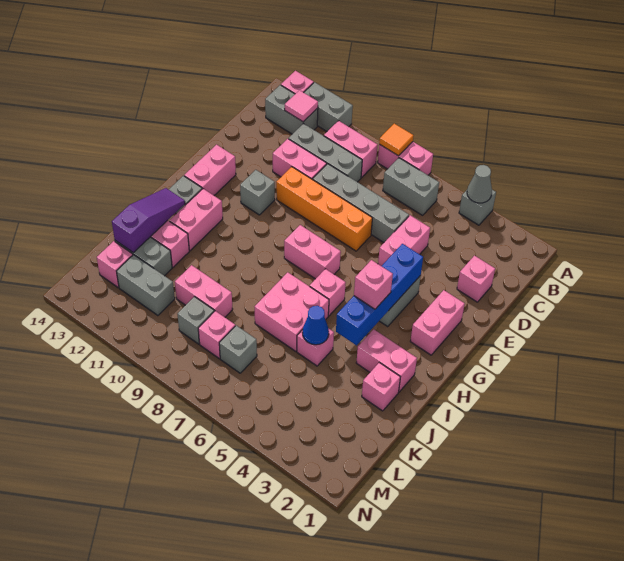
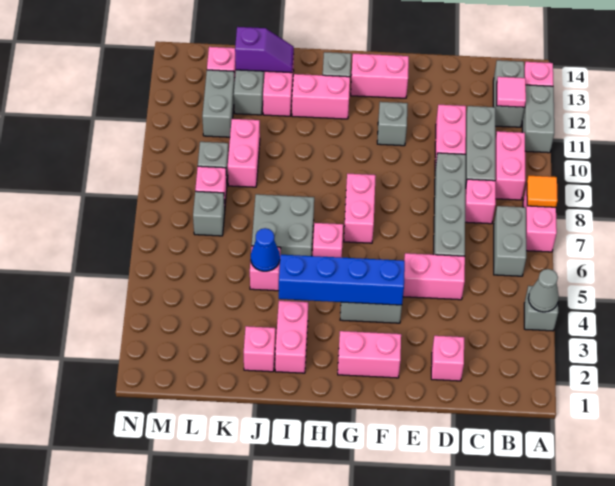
orange brick E7:E10 level 1 -> none
pink brick H4 level 3 -> pink brick C8 level 1
pink brick I6:J7 level 1 -> grey brick I6:J7 level 1
purple slope I13:K13 level 2 top K -> purple slope J13:K13 level 2 top K

